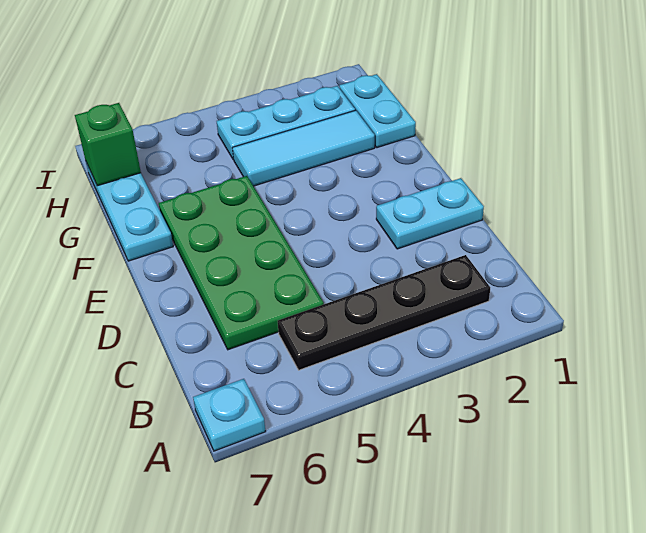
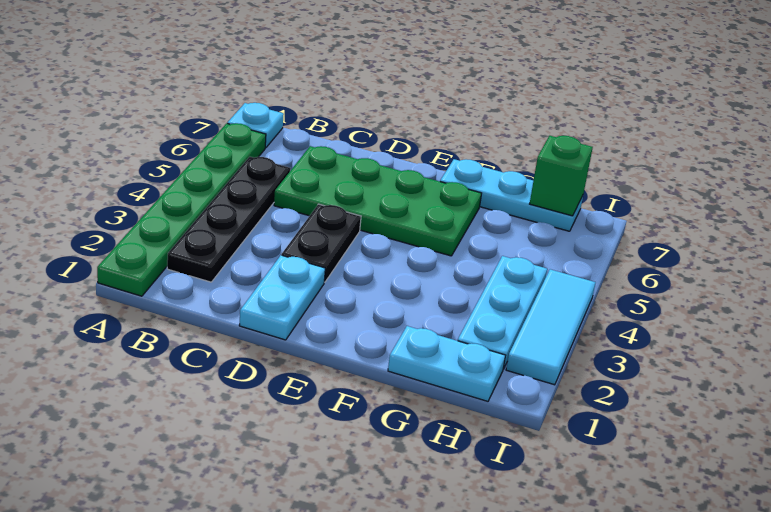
none -> green plate A1:A6 level 1
none -> black plate D3:D4 level 1
cyan tile G2:G4 level 1 -> cyan tile I2:I4 level 1

